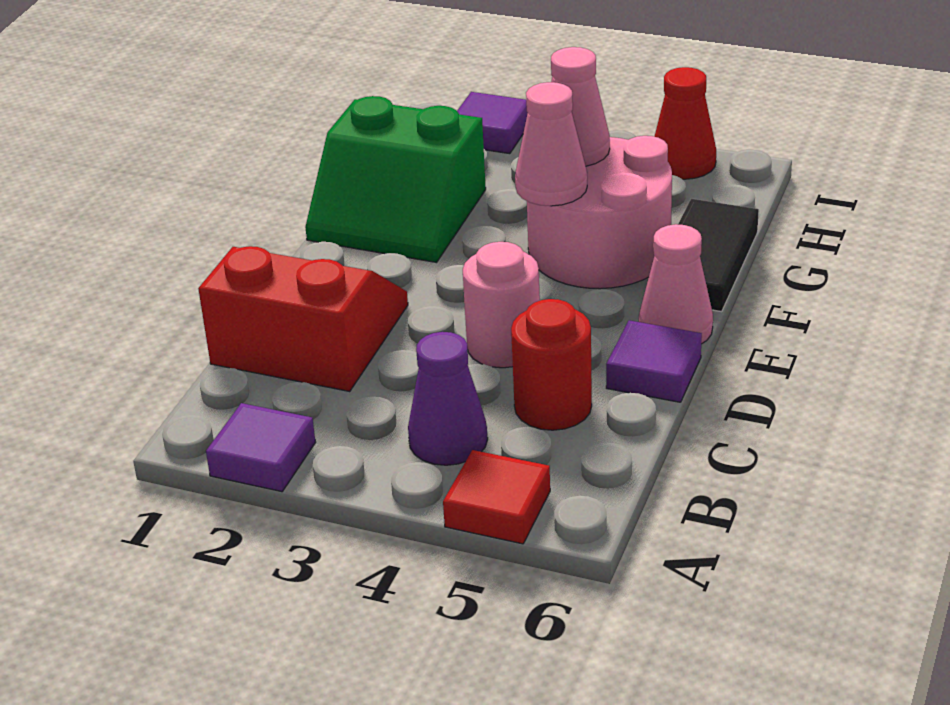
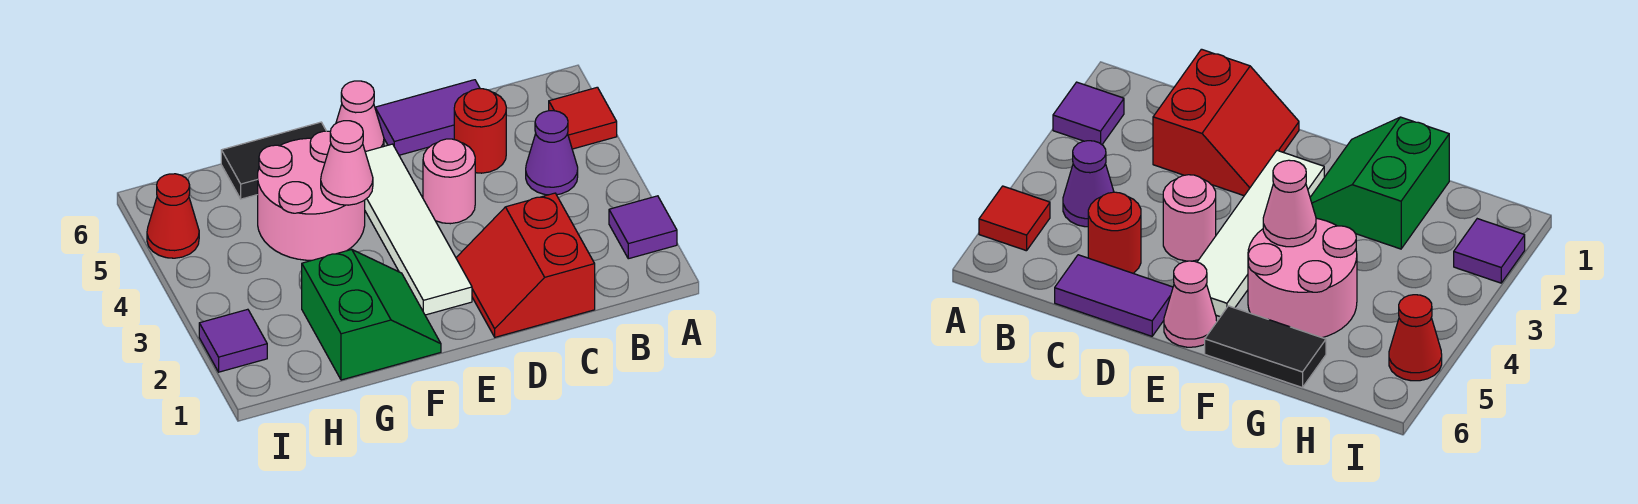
purple tile D6 level 1 -> purple tile C6:D6 level 1
none -> white tile E2:E5 level 1
pink cone G4 level 2 -> none

